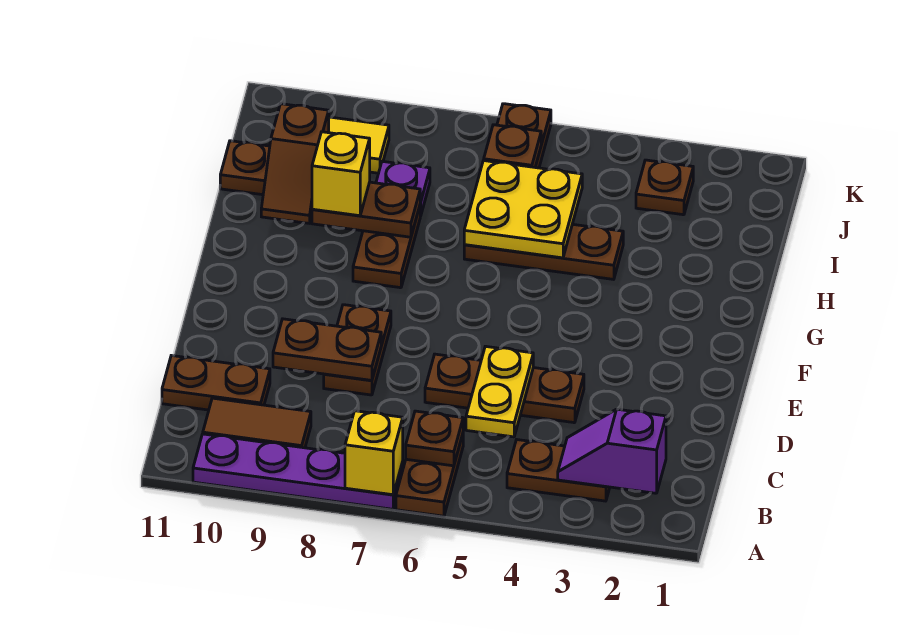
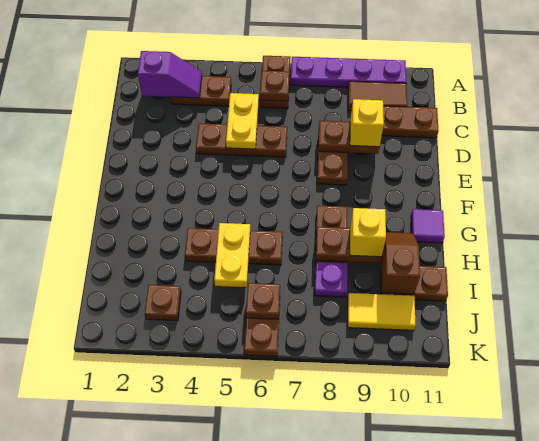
yellow brick A7 level 2 -> yellow brick D9 level 3
none -> purple tile G11 level 1
yellow plate H5:I6 level 2 -> yellow plate H5:I5 level 2

